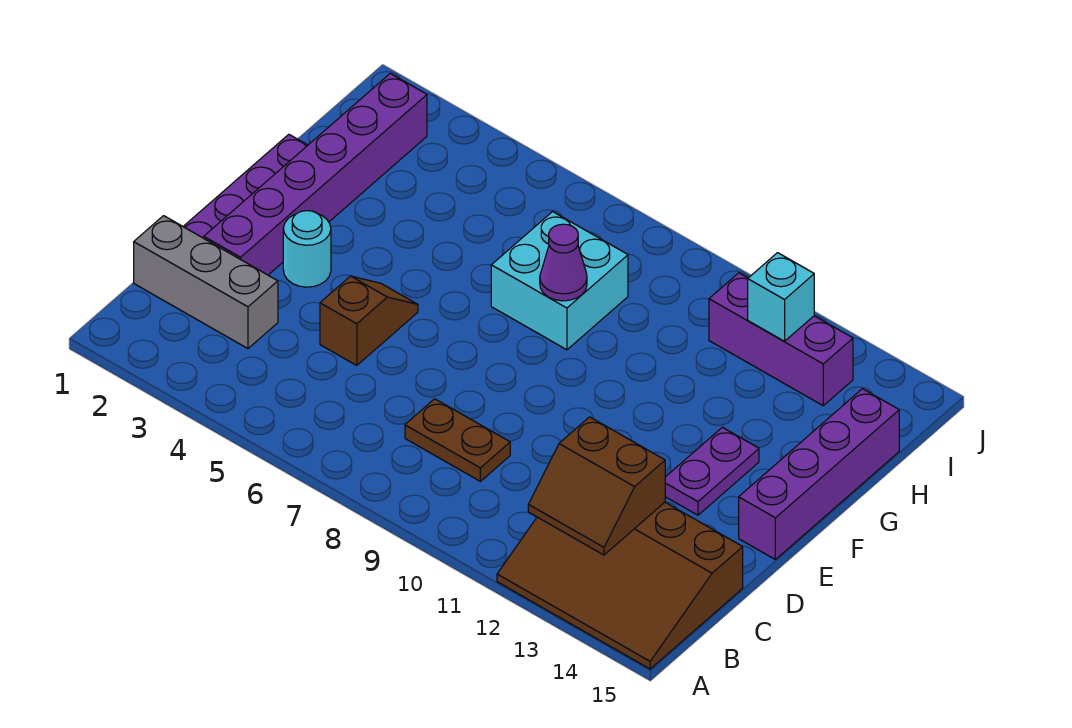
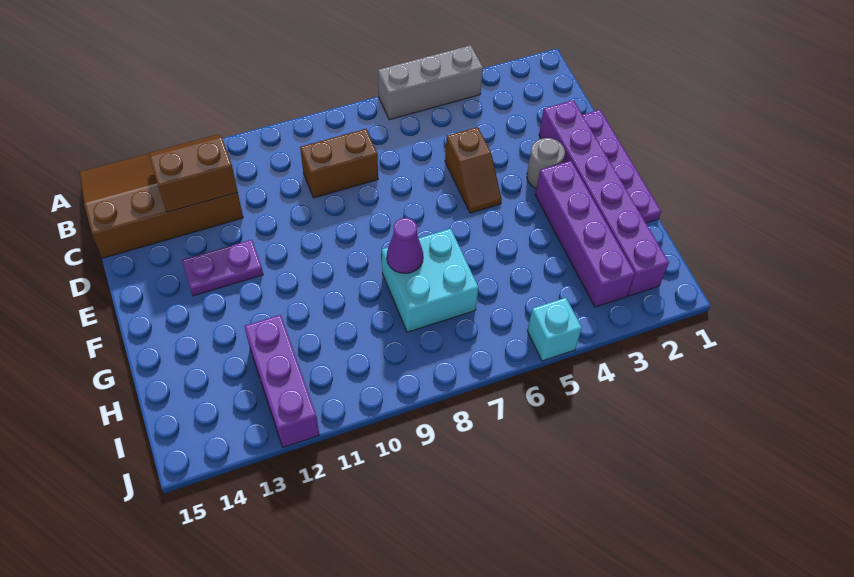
grey brick C1:C3 level 1 -> grey brick A4:A6 level 1
brown plate C8:C9 level 1 -> brown brick C8:C9 level 1
cyan round brick E3 level 1 -> grey round brick E3 level 1
purple plate E13:F13 level 1 -> purple plate E12:E13 level 1
purple brick E15:H15 level 1 -> purple brick F3:I3 level 1
purple brick I11:I13 level 1 -> purple brick H12:J12 level 1
cyan brick I12 level 2 -> cyan brick J5 level 1

